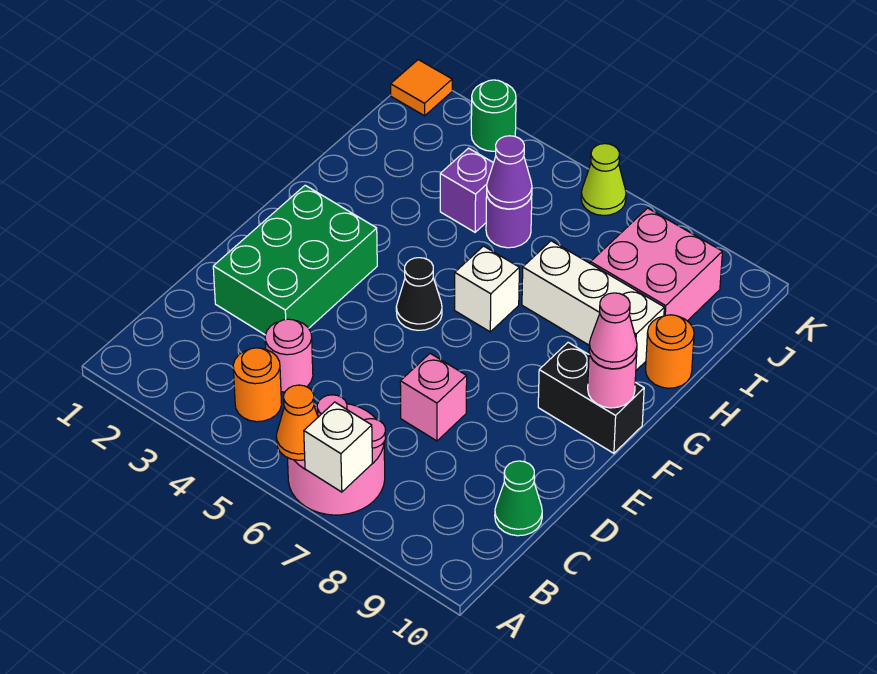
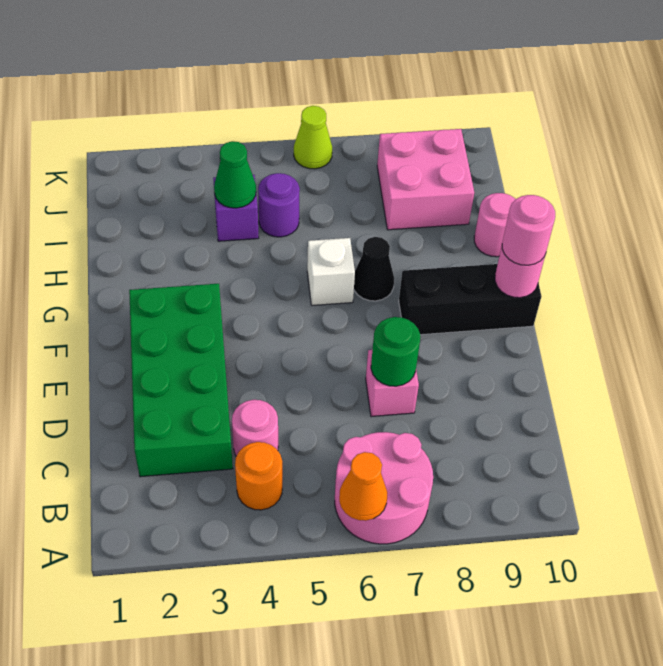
white brick A7 level 2 -> none
green cone C10 level 1 -> green cone I4 level 2
green brick D2:F3 level 1 -> green brick C2:F3 level 1
black cone F5 level 1 -> black cone G7 level 1
black brick F9:F10 level 1 -> black brick F8:F10 level 1
pink cone F10 level 3 -> pink round brick F10 level 3
white brick H7:H9 level 1 -> none
orange round brick H10 level 1 -> pink round brick H10 level 1
purple cone I5 level 2 -> none
orange tile K1 level 1 -> none
green round brick K3 level 1 -> green round brick D7 level 2

